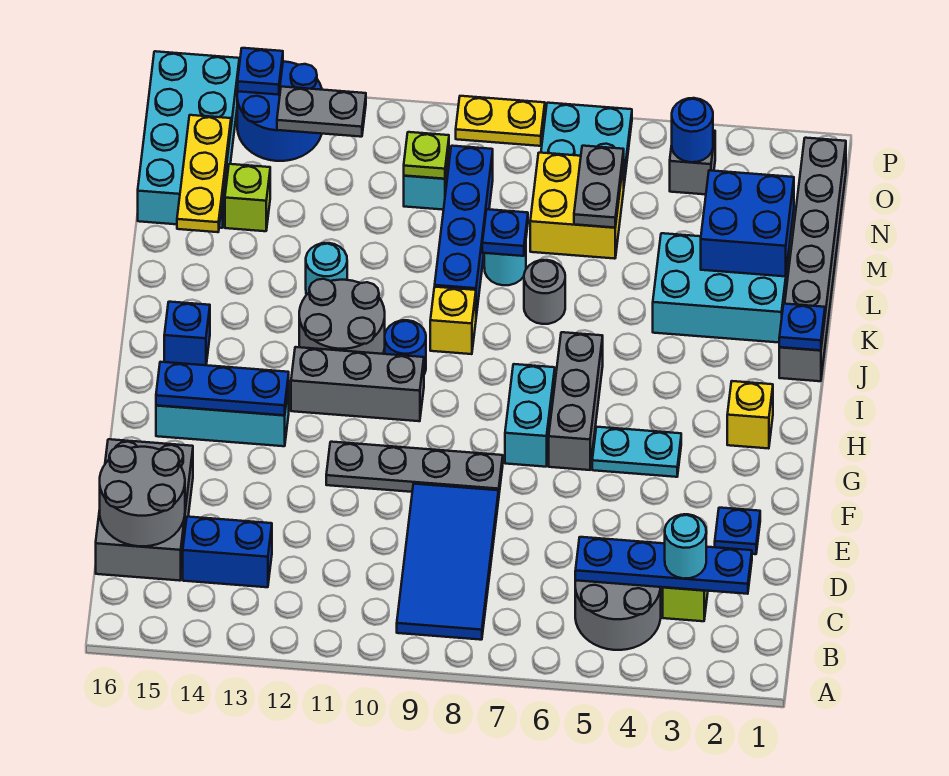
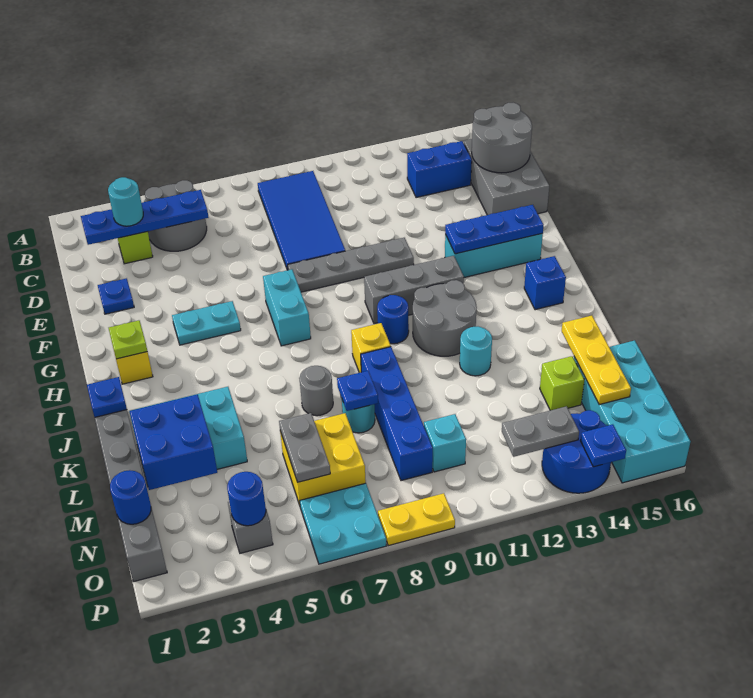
grey brick G6:I6 level 1 -> none
none -> blue round brick N1 level 2
lime plate N10 level 2 -> lime plate H2 level 2

